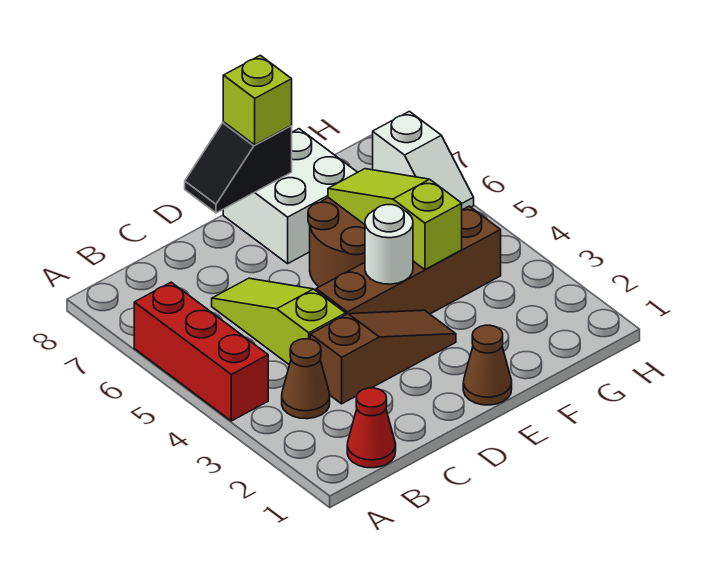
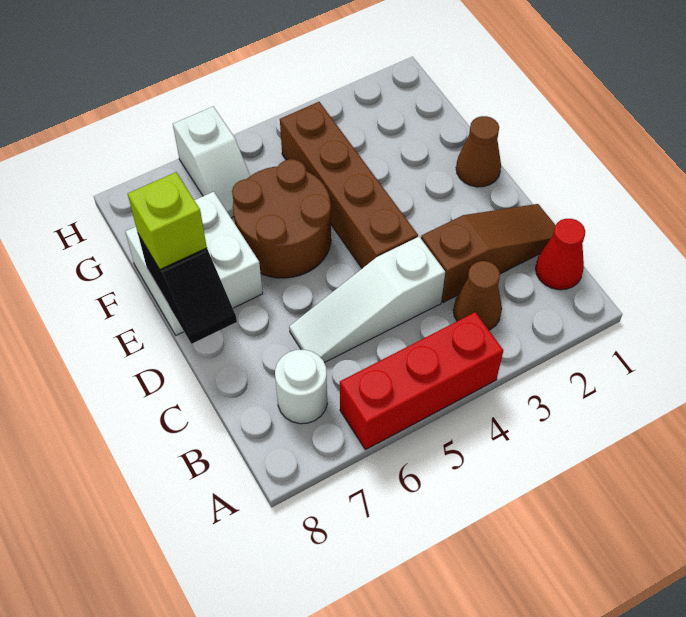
brown slope C3:E3 level 1 top C -> brown slope C1:C3 level 1 top 3
lime slope C4:C6 level 1 top 4 -> white slope C4:C6 level 1 top 4
white round brick E4 level 2 -> white round brick B7 level 1
lime slope F4:F6 level 2 top 4 -> none
white slope H6:H7 level 1 top 7 -> white slope G6:H6 level 1 top H

